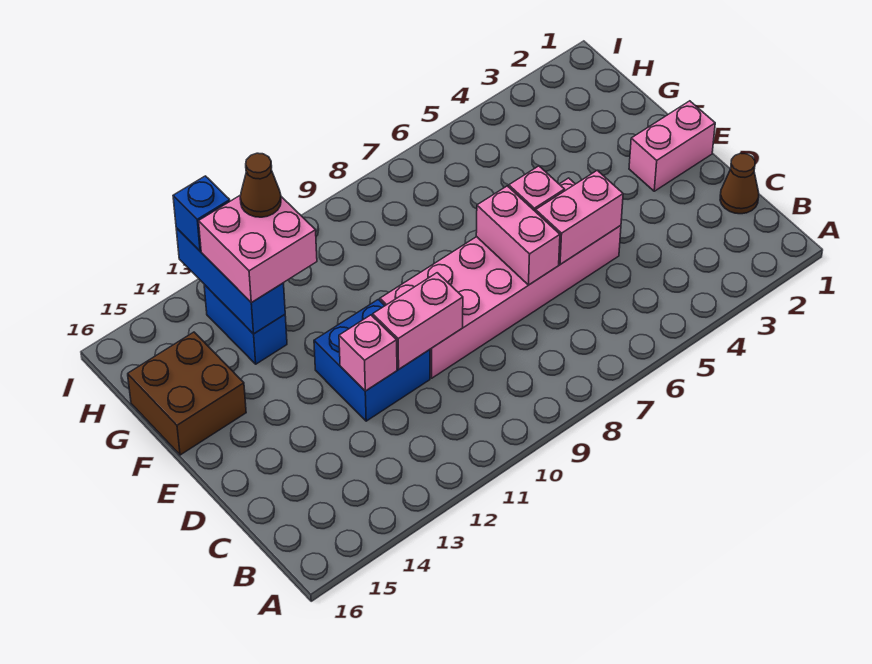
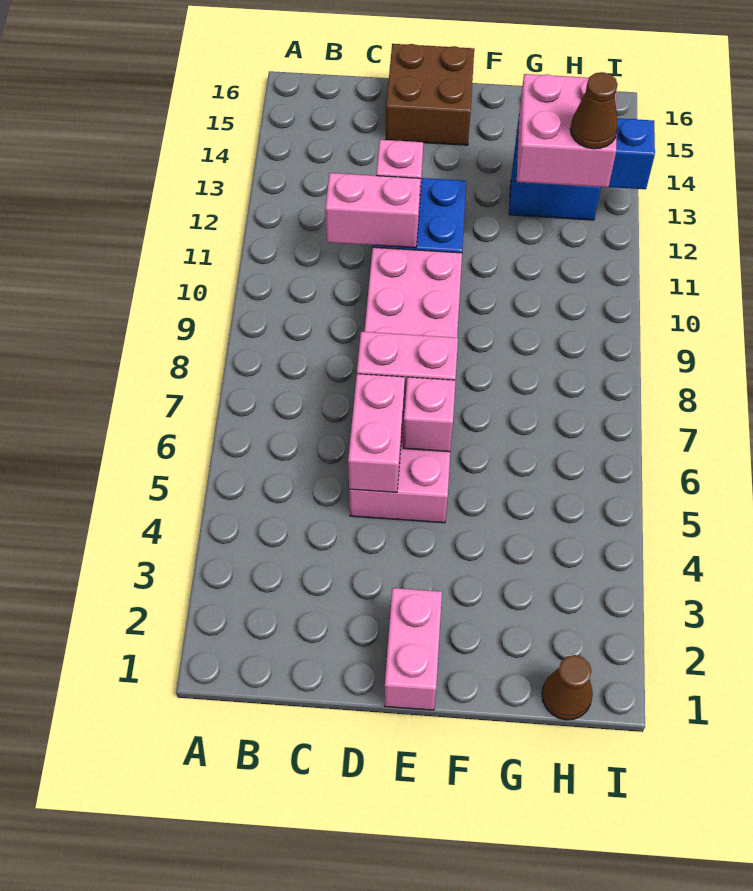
brown cone C1 level 1 -> brown cone H1 level 1
pink brick D10:D11 level 2 -> pink brick C11:D11 level 2
brown brick F15:G16 level 1 -> brown brick D15:E16 level 1
blue brick I13 level 3 -> none

